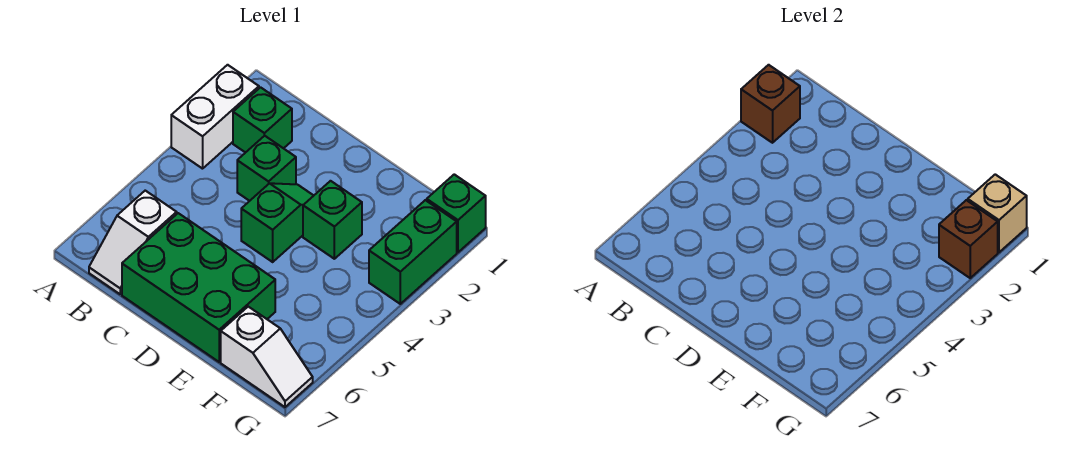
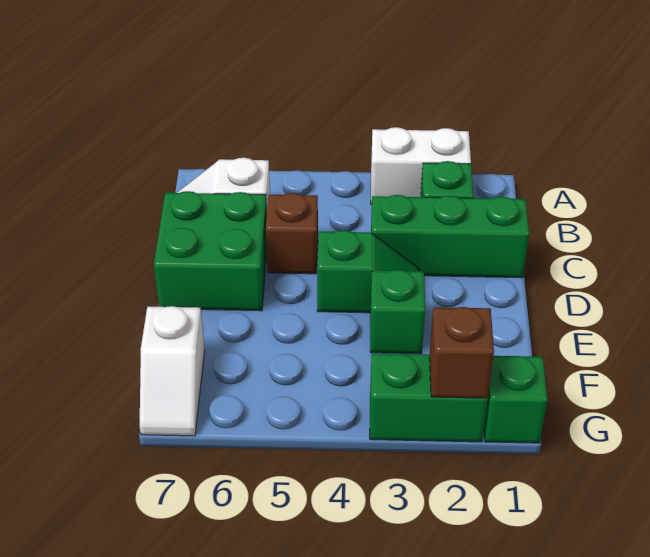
brown brick A2 level 2 -> brown brick C5 level 1
green brick C3 level 1 -> green brick C1:C3 level 1
green brick C6:E7 level 1 -> green brick C6:D7 level 1
tan brick G1 level 2 -> none

